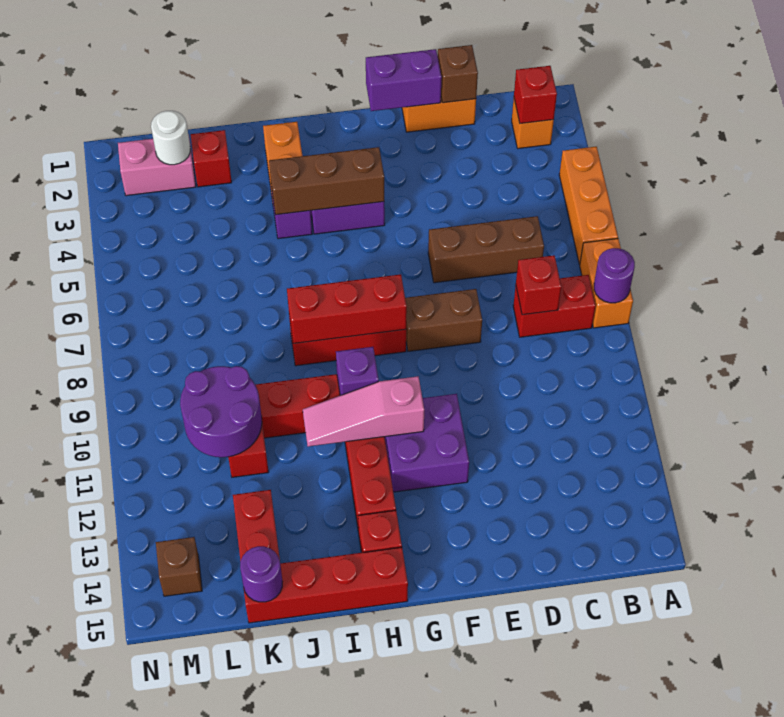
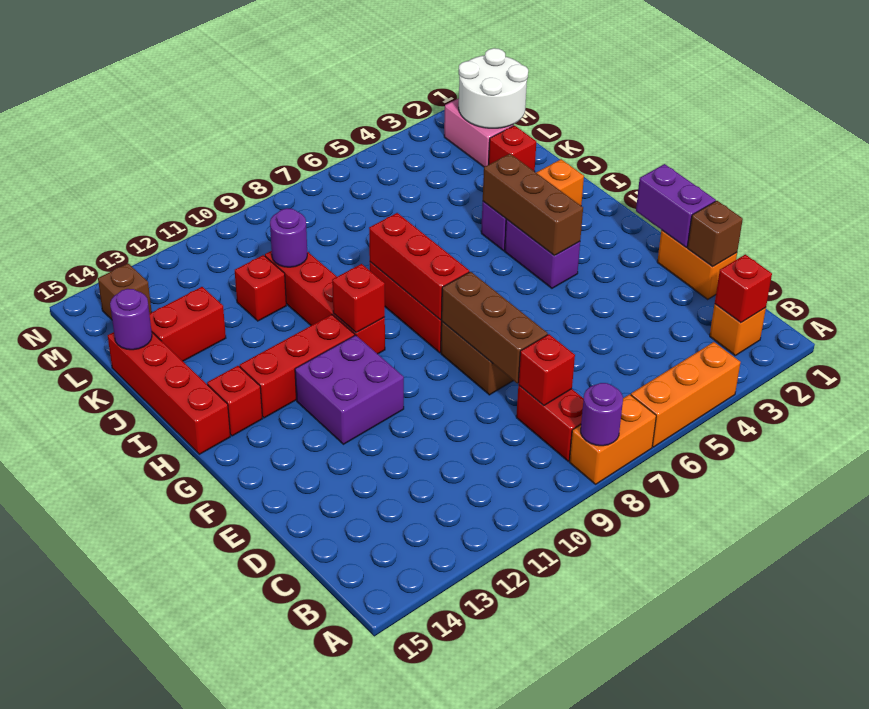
brown brick C6:E6 level 1 -> brown brick D8:F8 level 2
pink slope G11:I11 level 2 top G -> none
purple brick H10 level 2 -> red brick H10 level 2
purple round brick K10:L11 level 2 -> purple round brick K10 level 2
white round brick L2 level 2 -> white round brick L1:M2 level 2

